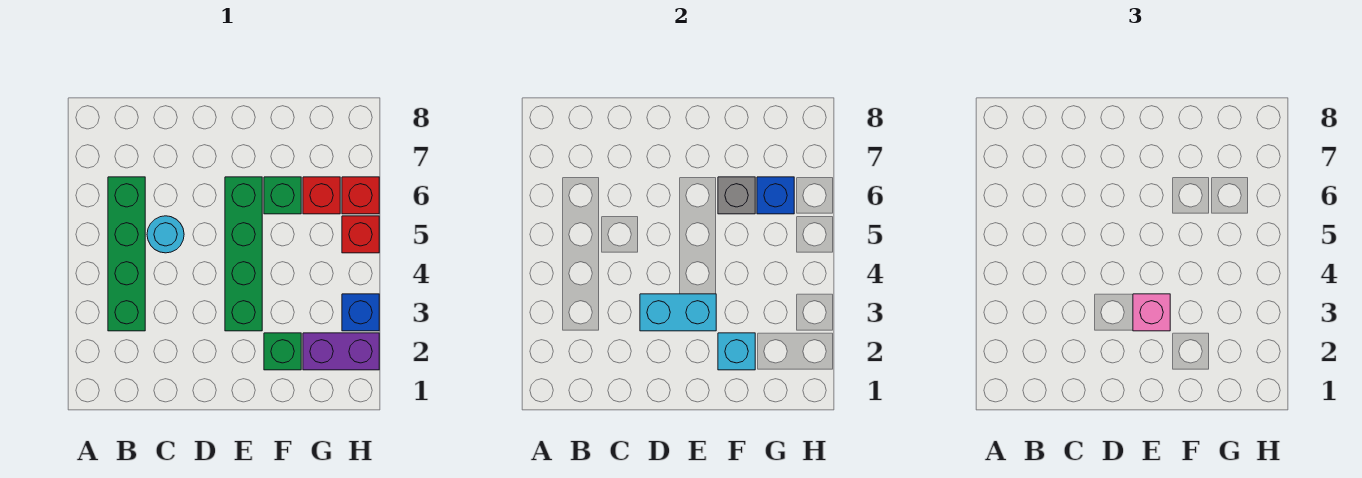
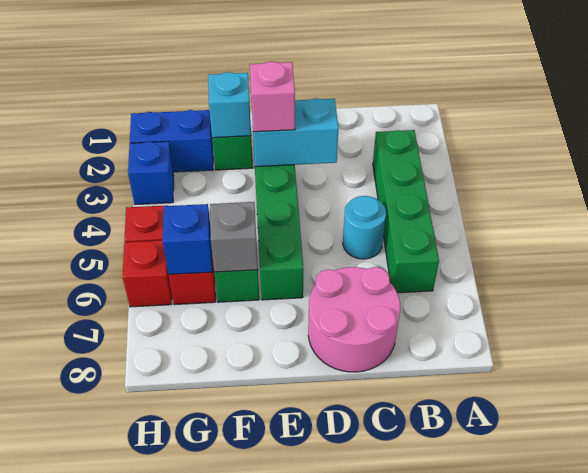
none -> pink round brick C7:D8 level 1
purple brick G2:H2 level 1 -> blue brick G2:H2 level 1

